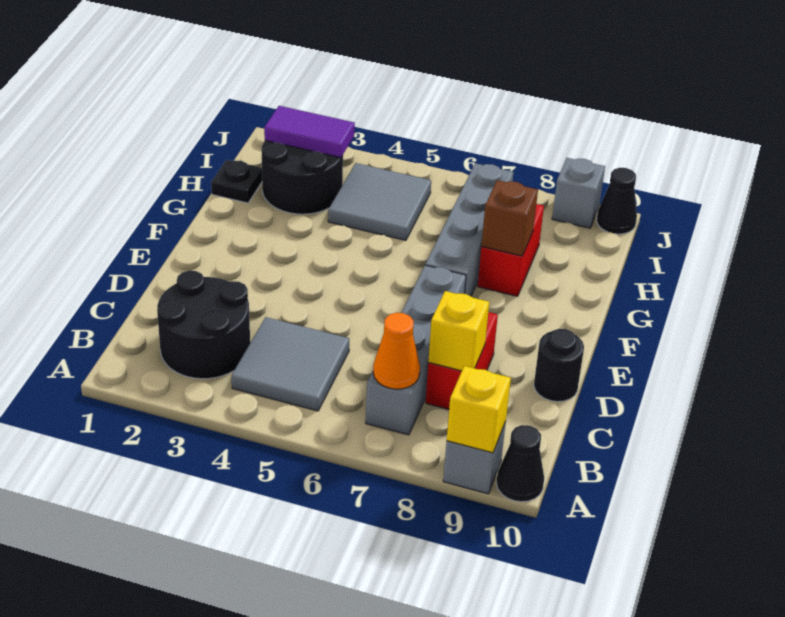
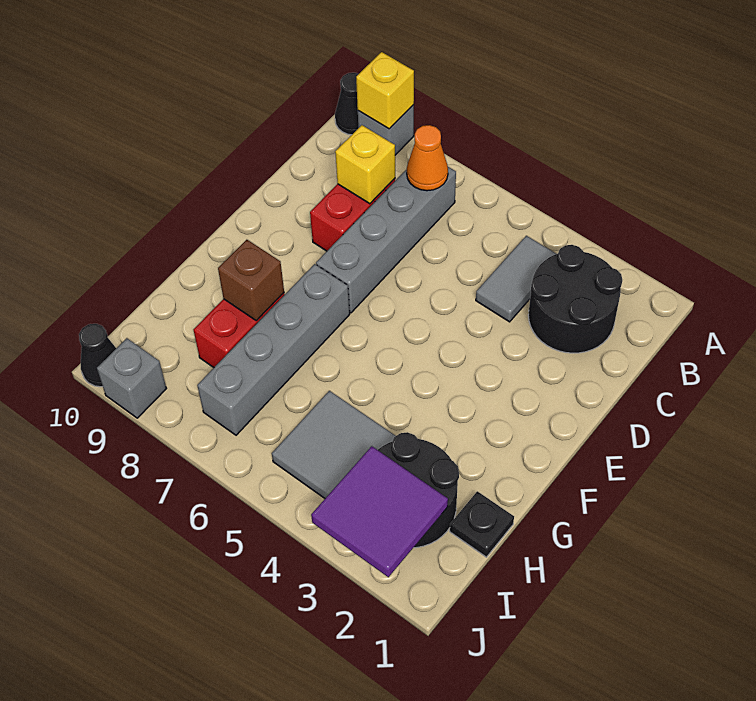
grey tile B4:C5 level 1 -> grey tile B4:C4 level 1
black round brick D10 level 1 -> none
purple tile I2:I3 level 2 -> purple tile I2:J3 level 2

